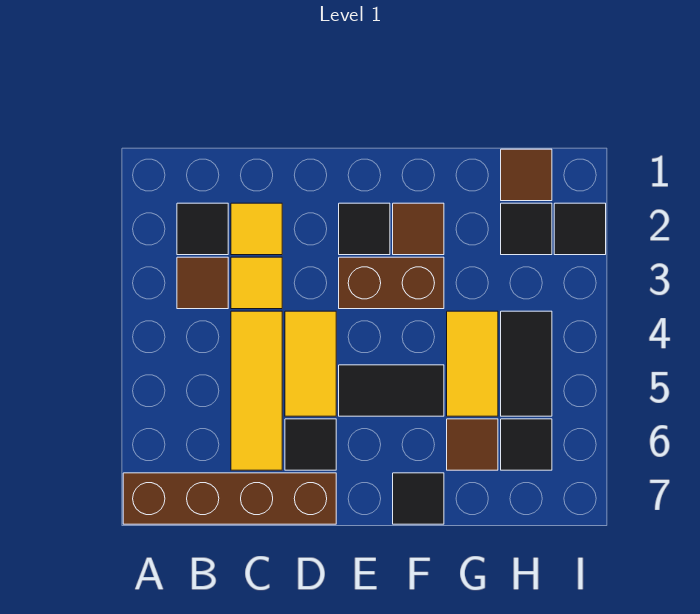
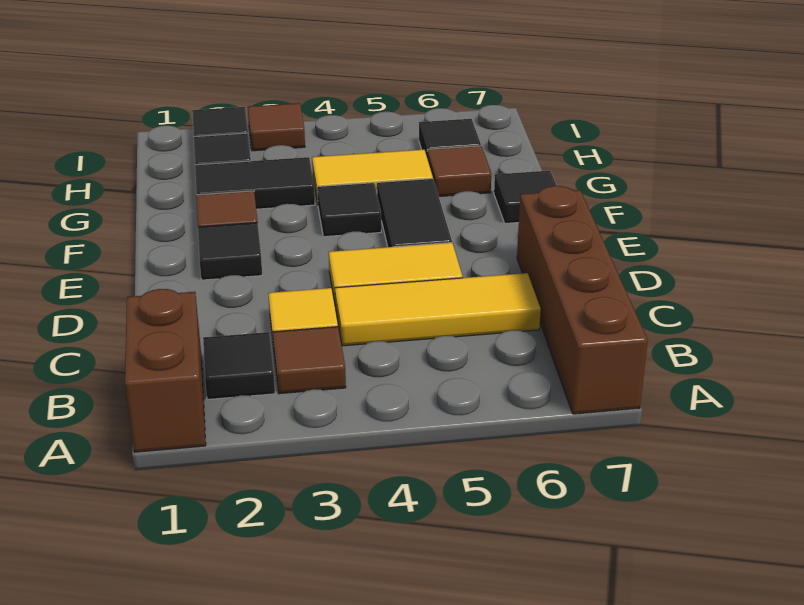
yellow tile C2 level 1 -> none
black tile D6 level 1 -> black tile F4 level 1
brown brick E3:F3 level 1 -> brown brick A1:B1 level 1
brown tile H1 level 1 -> brown tile I3 level 1
black tile H4:H5 level 1 -> black tile G2:G3 level 1

